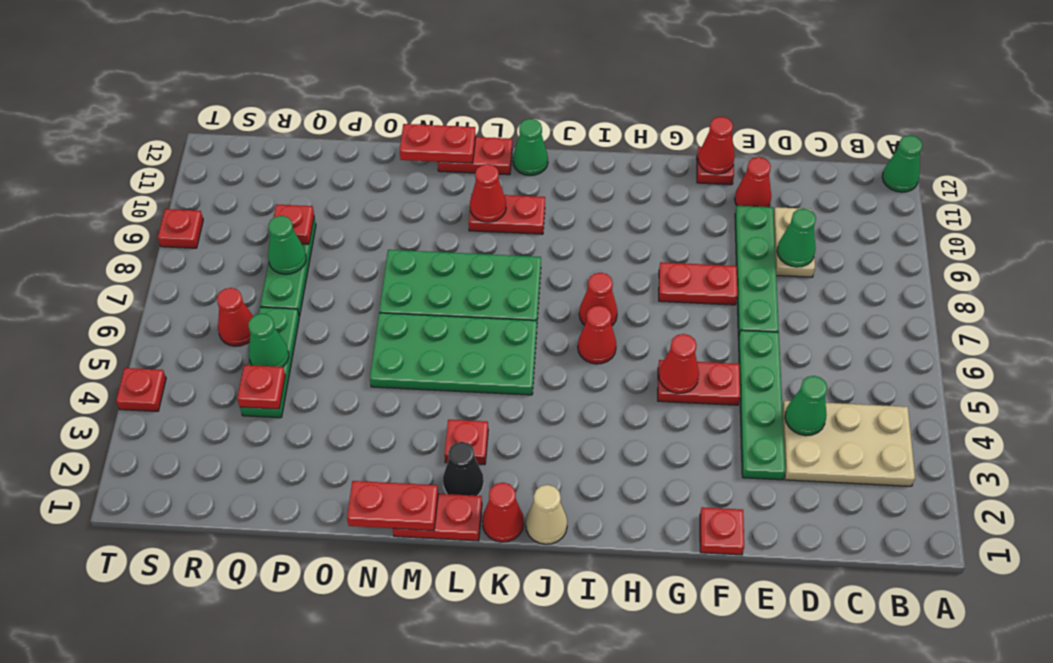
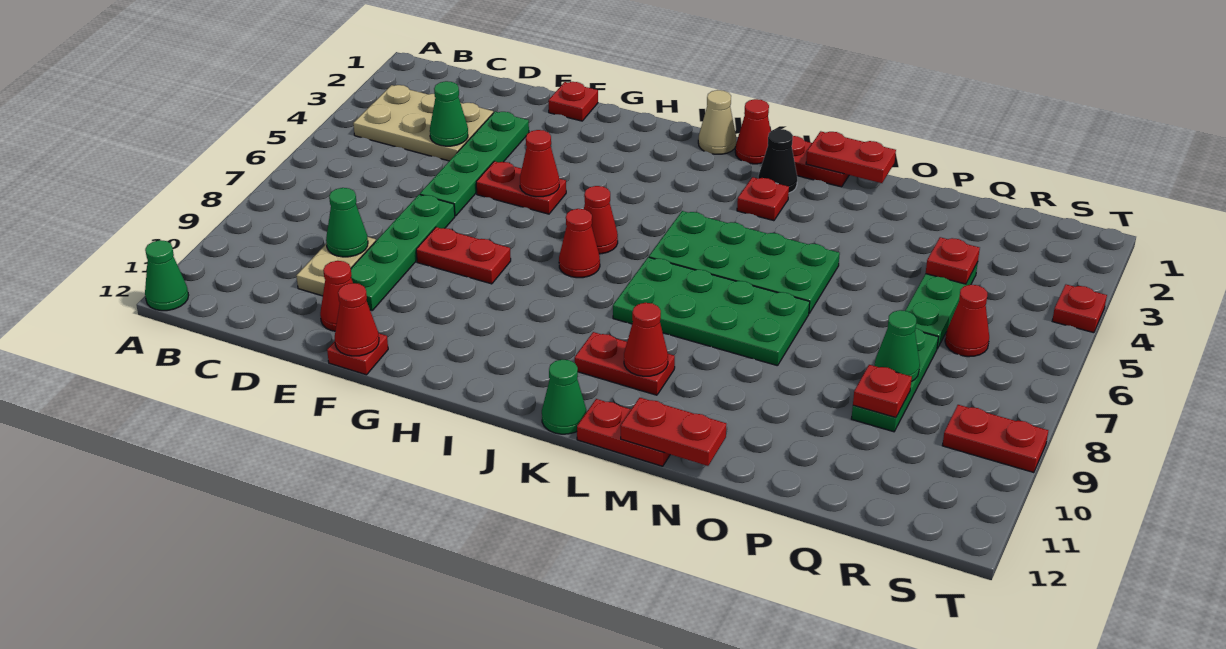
green cone Q5 level 2 -> none
red plate T9 level 1 -> red plate S9:T9 level 1

